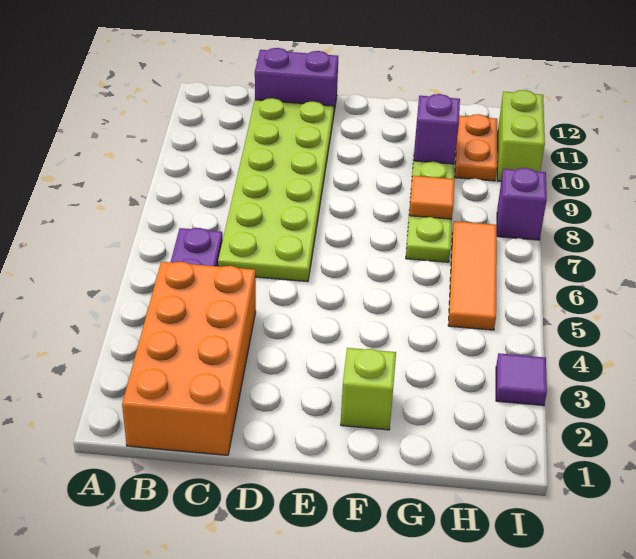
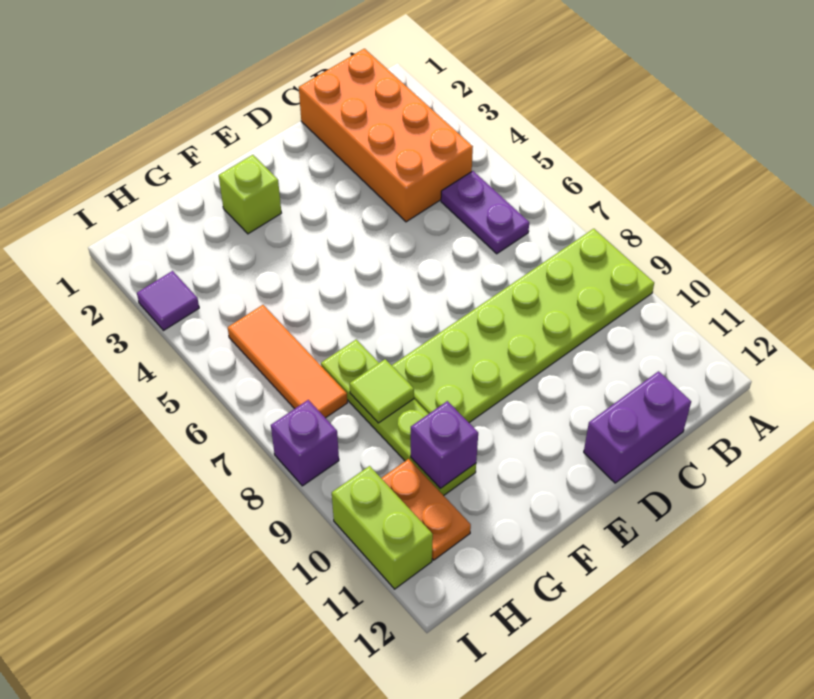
lime plate C6:D11 level 1 -> lime plate A8:F9 level 1
orange tile G8 level 2 -> lime tile G8 level 2

